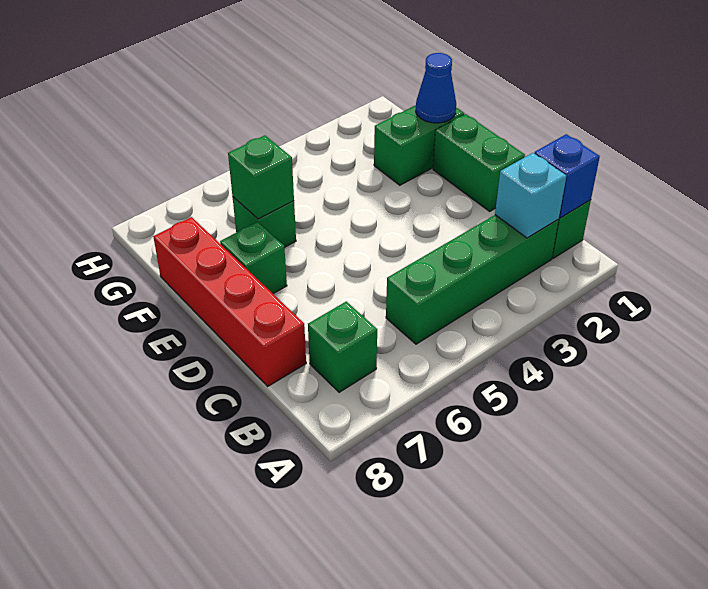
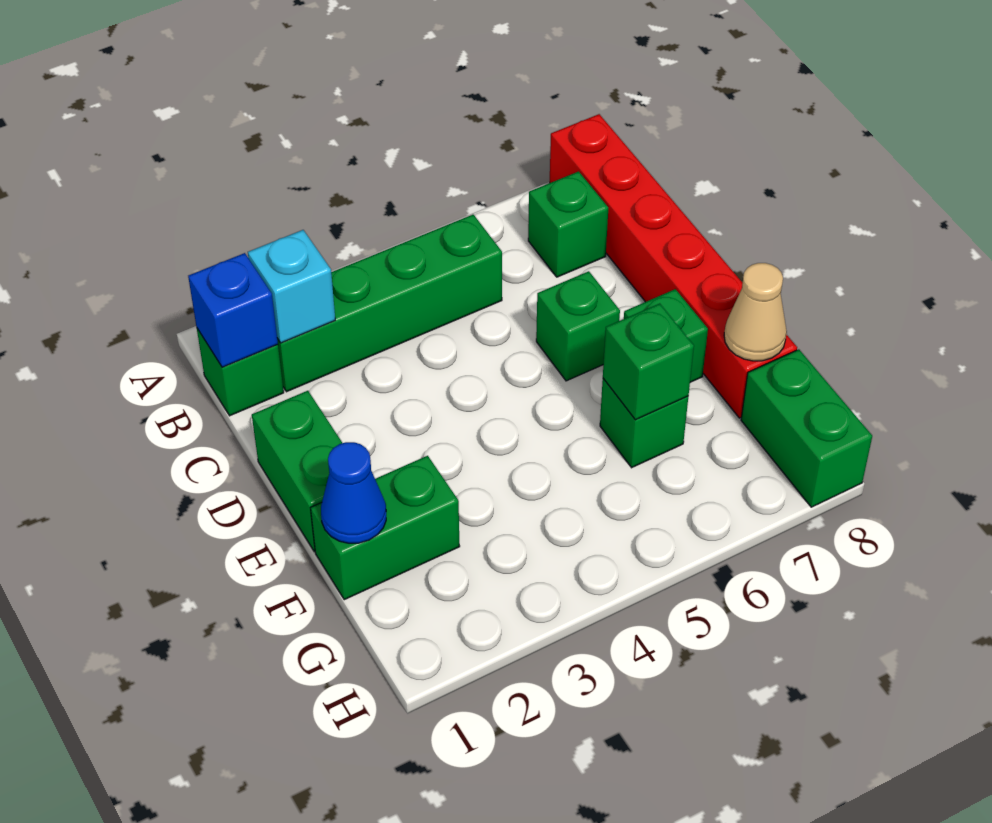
red brick C8:F8 level 1 -> red brick A8:F8 level 1
none -> green brick D6 level 1
none -> tan cone F8 level 2
none -> green brick G8:H8 level 1

